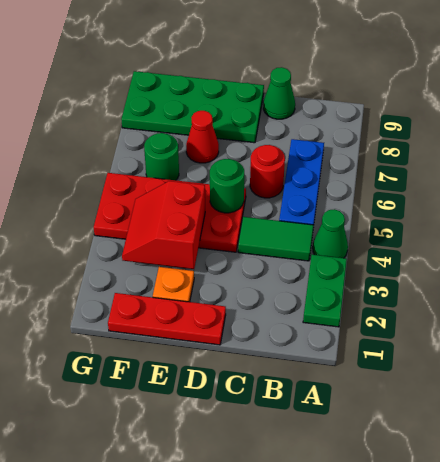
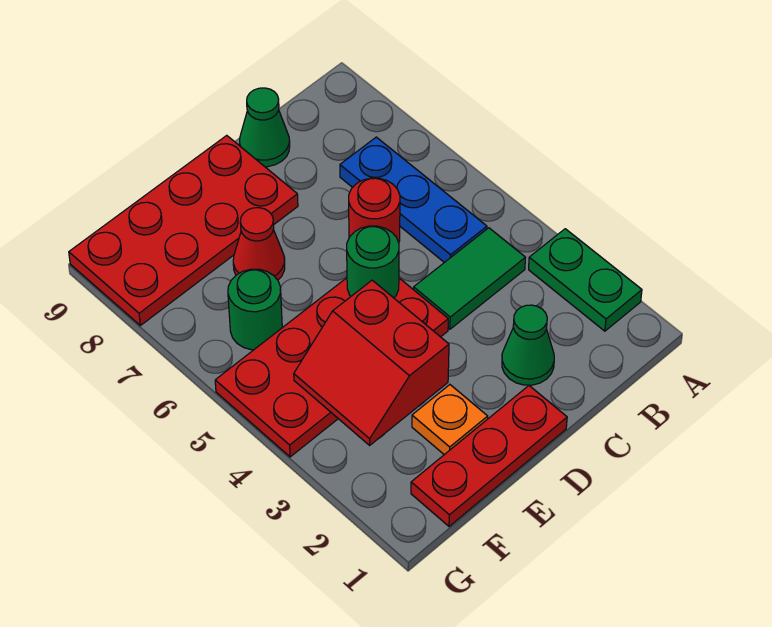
green cone A4 level 1 -> green cone C2 level 1
green plate D8:G9 level 1 -> red plate D8:G9 level 1

